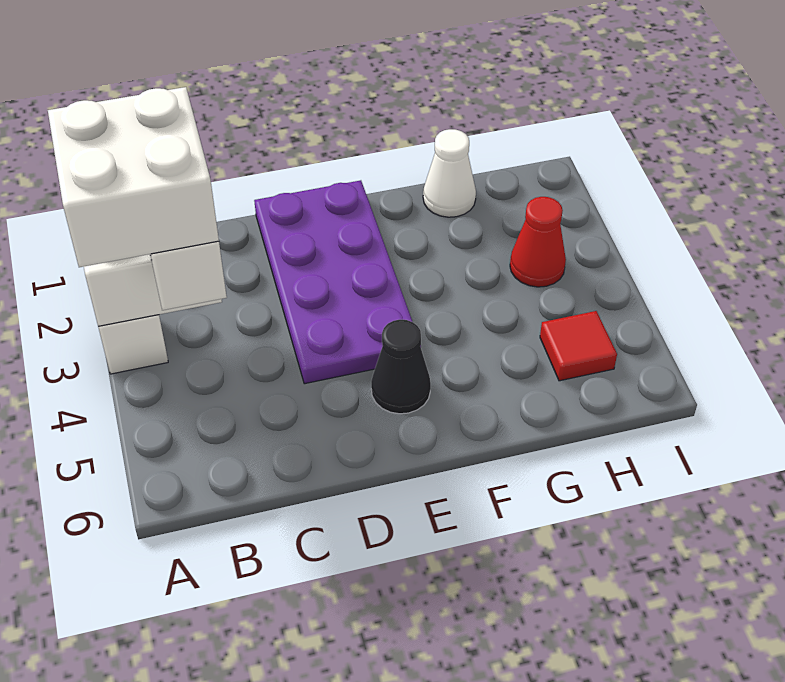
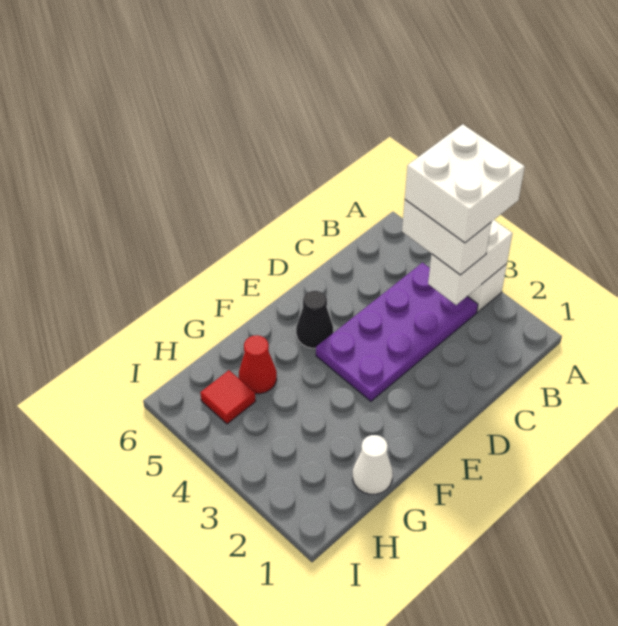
purple plate D1:E4 level 1 -> purple plate B3:E4 level 1
red cone H3 level 1 -> red cone G5 level 1

